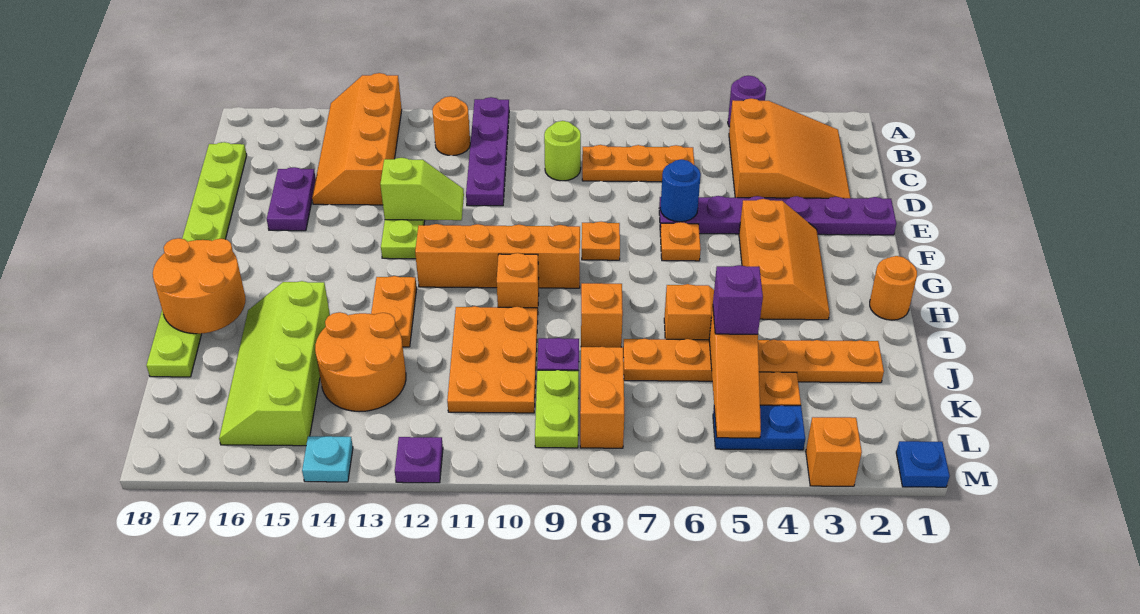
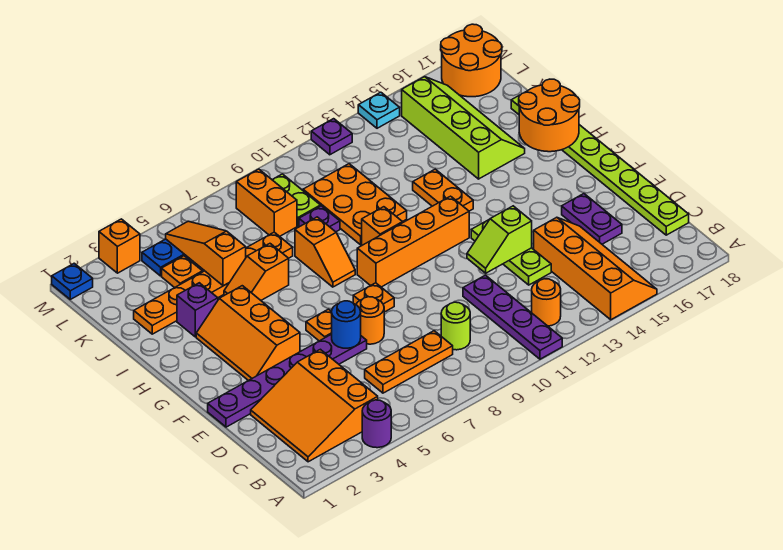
orange round brick H1 level 1 -> orange round brick E7 level 1
purple brick J5 level 3 -> purple brick I3 level 1
orange round brick J13:K14 level 1 -> orange round brick L17:M18 level 1

